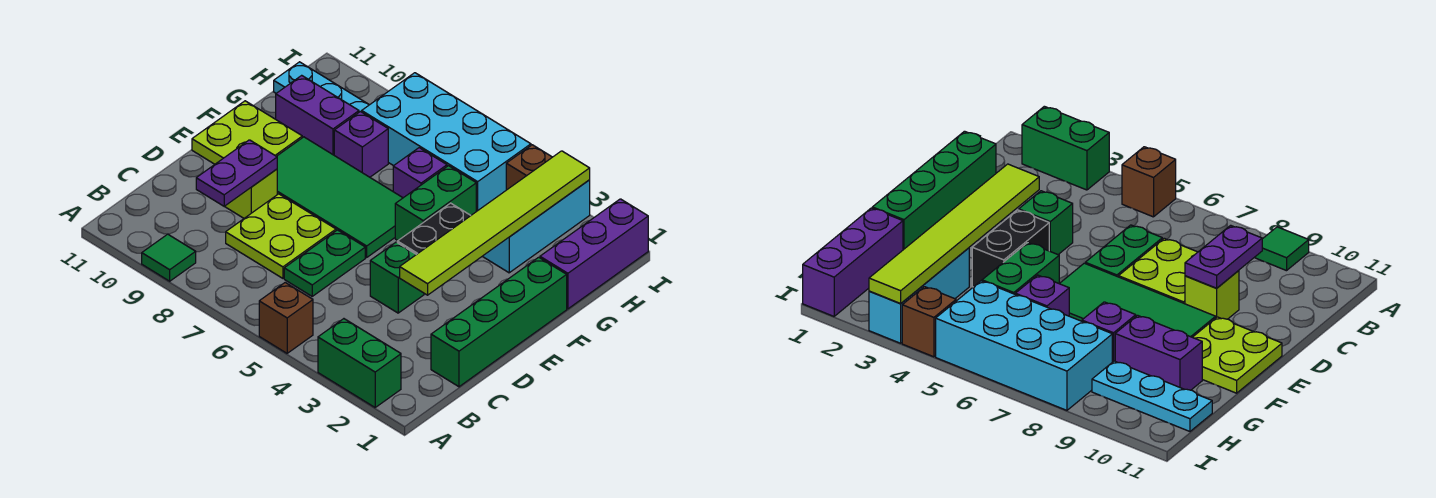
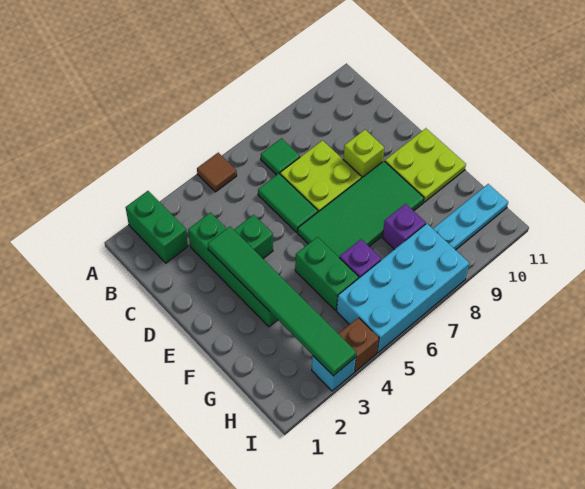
green brick A2:A3 level 1 -> green brick A2:B2 level 1
brown brick A5 level 1 -> brown tile A5 level 1
green tile A9 level 1 -> green tile B7 level 1
green brick C1:F1 level 1 -> green brick C3:F3 level 1
green plate C6:D6 level 1 -> green tile C6:D6 level 1
purple plate C9:D9 level 2 -> none
lime tile D3:I3 level 2 -> green tile D3:I3 level 2
black brick E4:F4 level 1 -> none
purple brick G1:I1 level 1 -> none
cyan brick G3:I3 level 1 -> cyan brick I3 level 1
purple brick G9:G10 level 1 -> none

